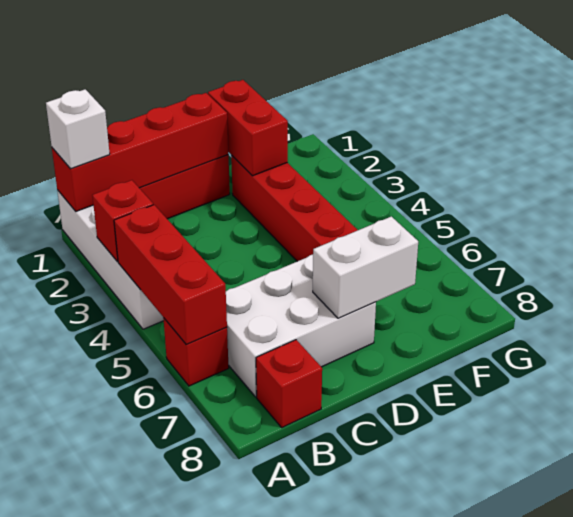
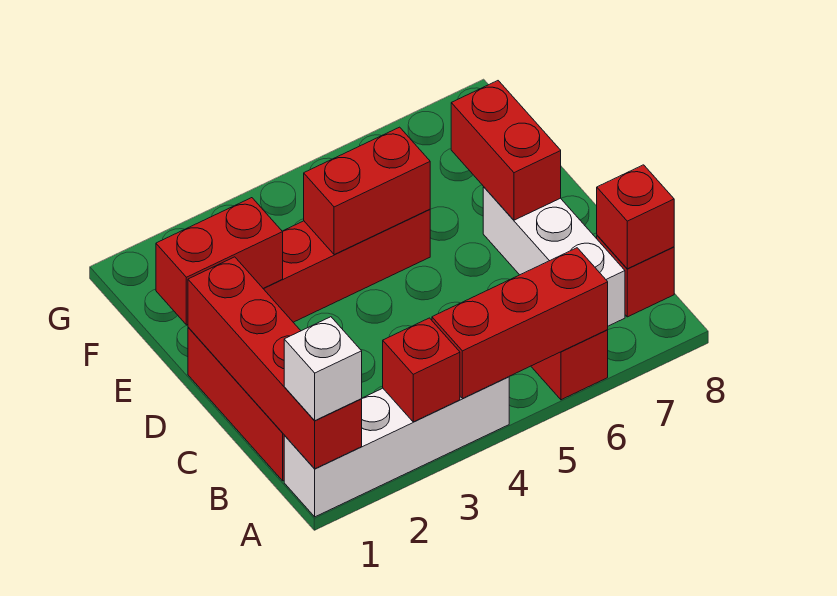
white brick B6:D7 level 1 -> white brick B7:D7 level 1
none -> red brick B8 level 2
white brick D7:E7 level 2 -> red brick D7:E7 level 2
none -> red brick E4:E5 level 2

